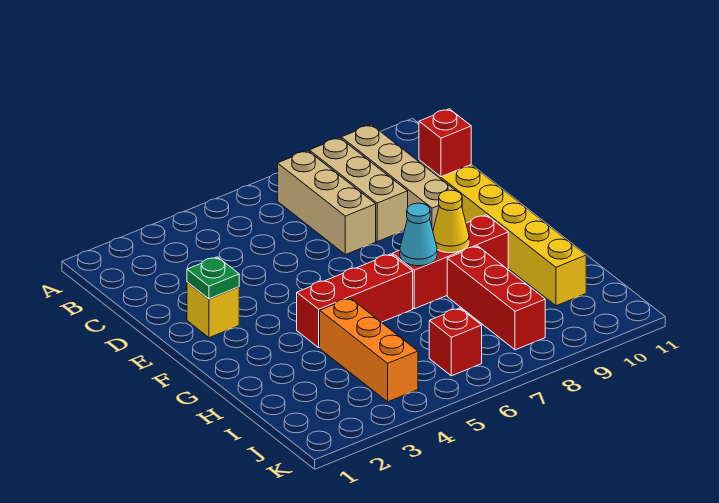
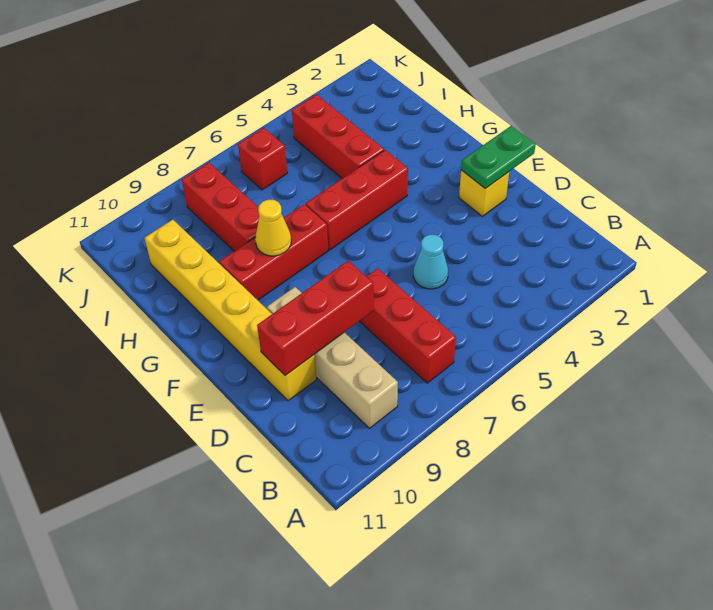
tan brick B7:D7 level 1 -> red brick B7:D7 level 1
tan brick B8:D8 level 1 -> none
red brick D10 level 2 -> red brick D8:D10 level 2
green plate E2 level 2 -> green plate E1:E2 level 2
cyan cone G7 level 2 -> cyan cone D5 level 1
orange brick H4:J4 level 1 -> red brick H4:J4 level 1

